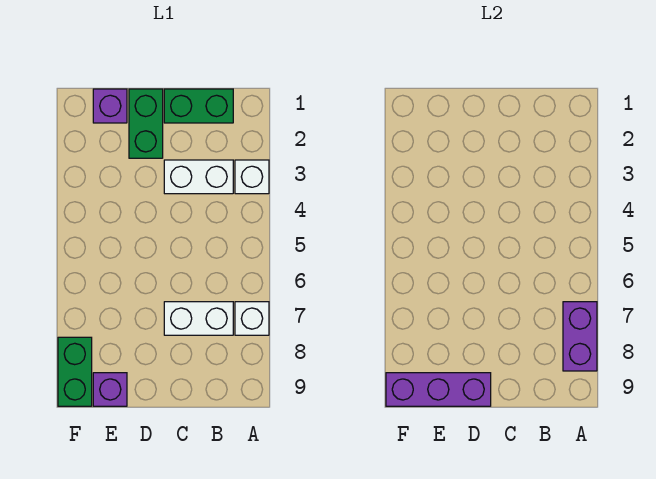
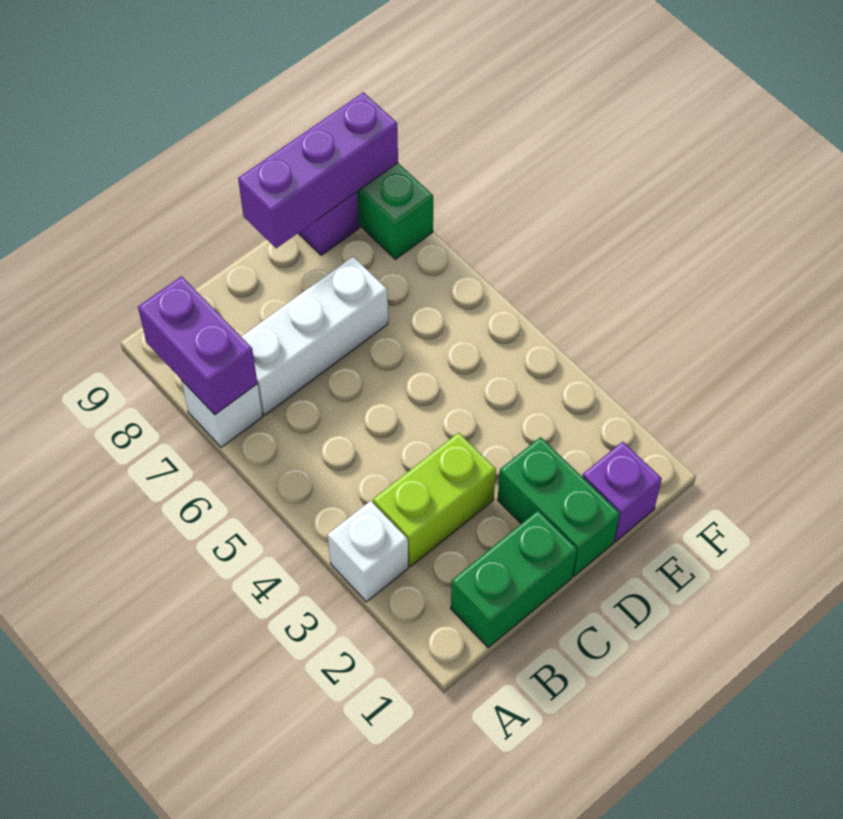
white brick B3:C3 level 1 -> lime brick B3:C3 level 1
white brick B7:C7 level 1 -> white brick B7:D7 level 1

